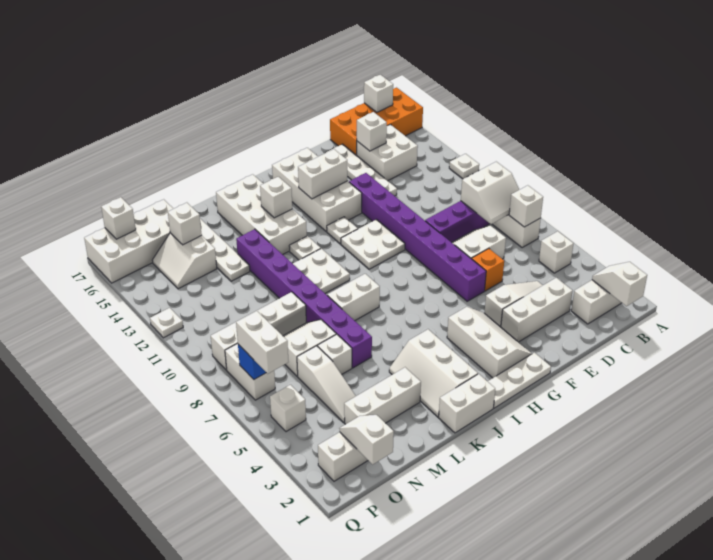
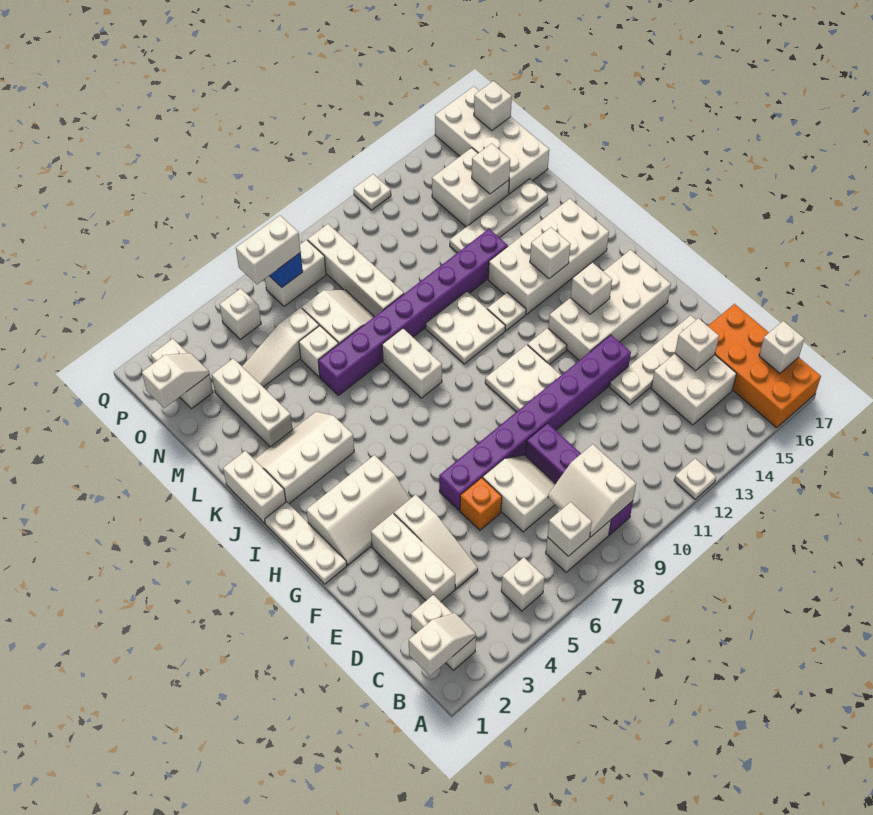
white brick G14:H14 level 2 -> white brick H14 level 2
white slope N14:O15 level 1 top N -> white brick N14:O15 level 1

